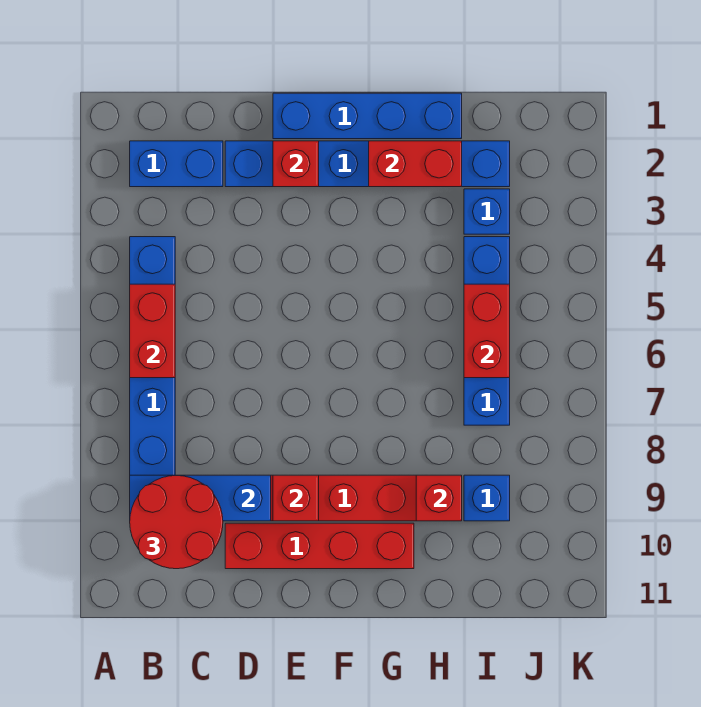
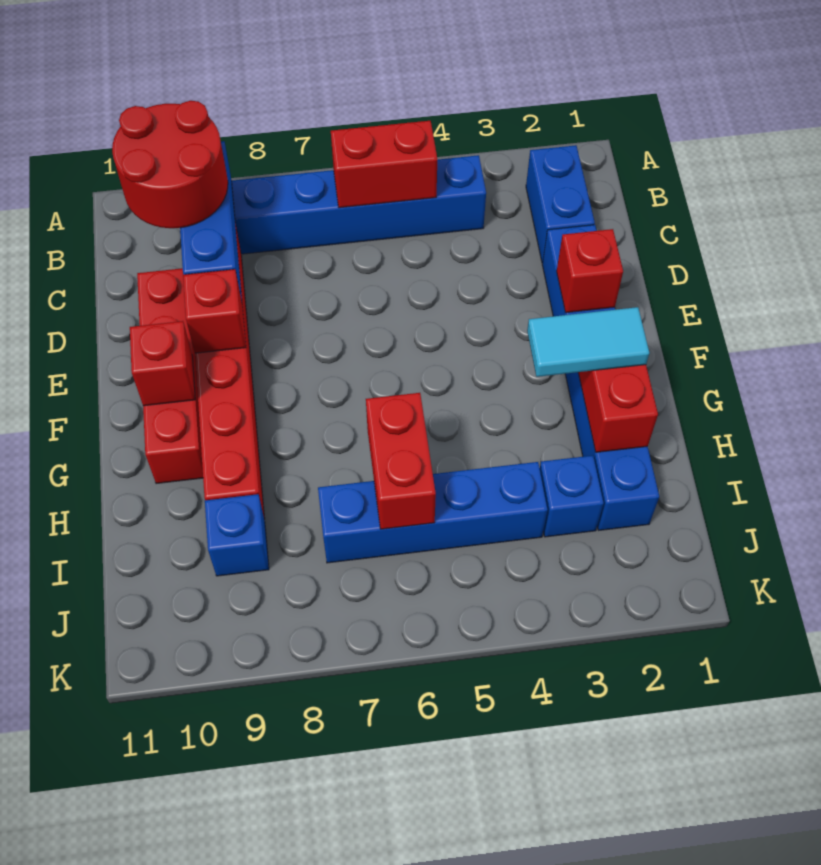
blue brick E1:H1 level 1 -> none
none -> cyan tile G2:G3 level 3
red brick H9 level 2 -> red brick F10 level 2
red brick I5:I6 level 2 -> red brick H6:I6 level 2

